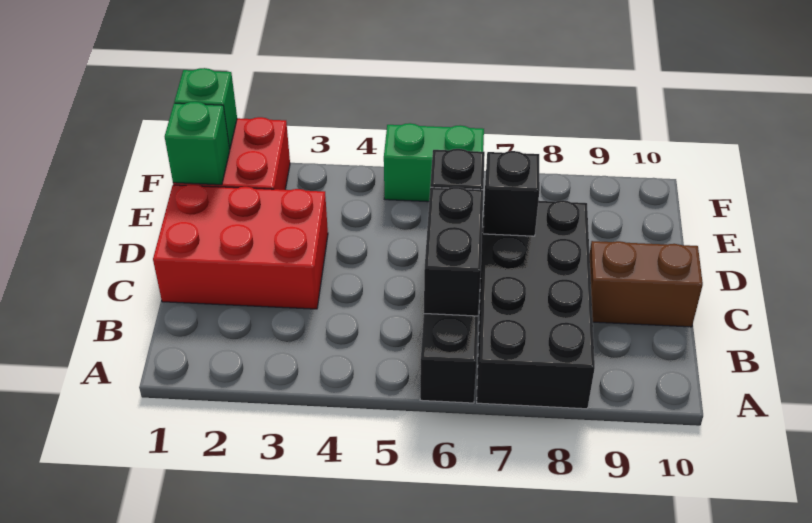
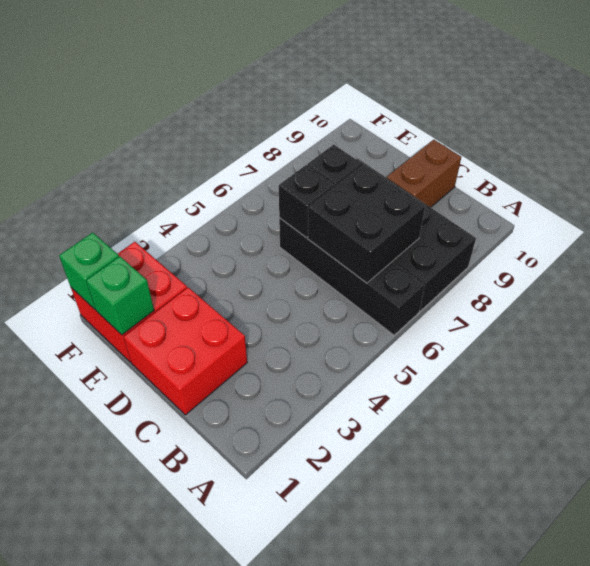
black brick B6:C6 level 2 -> black brick B6:C7 level 2
red brick C1:D3 level 1 -> red brick C1:D2 level 1
green brick F5:F6 level 1 -> none

